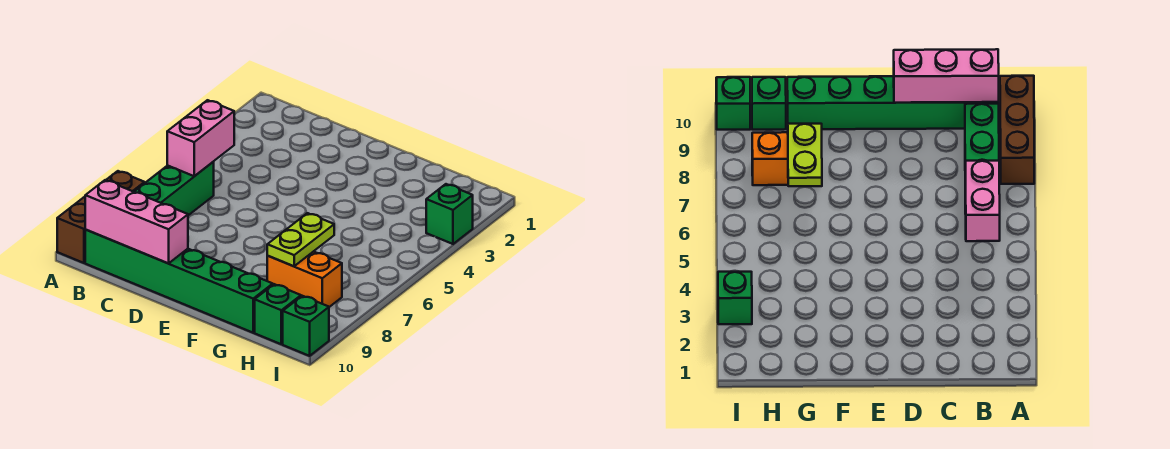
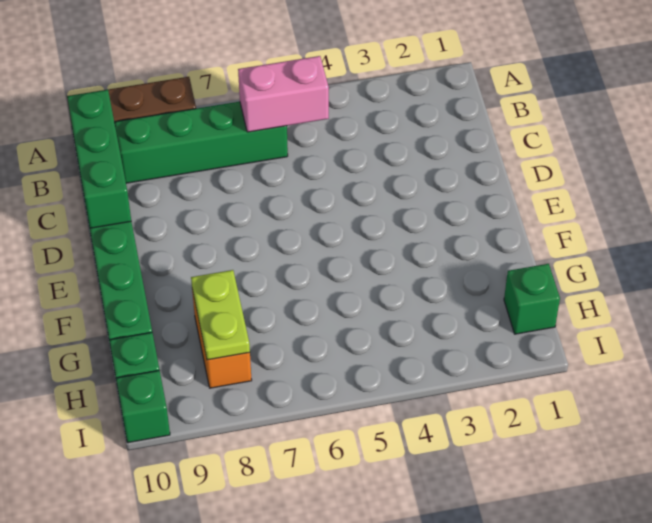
pink brick B10:D10 level 2 -> green brick B10:D10 level 2
lime plate G7:G8 level 2 -> lime plate G8:H8 level 2
green brick I3 level 1 -> green brick H1 level 1

